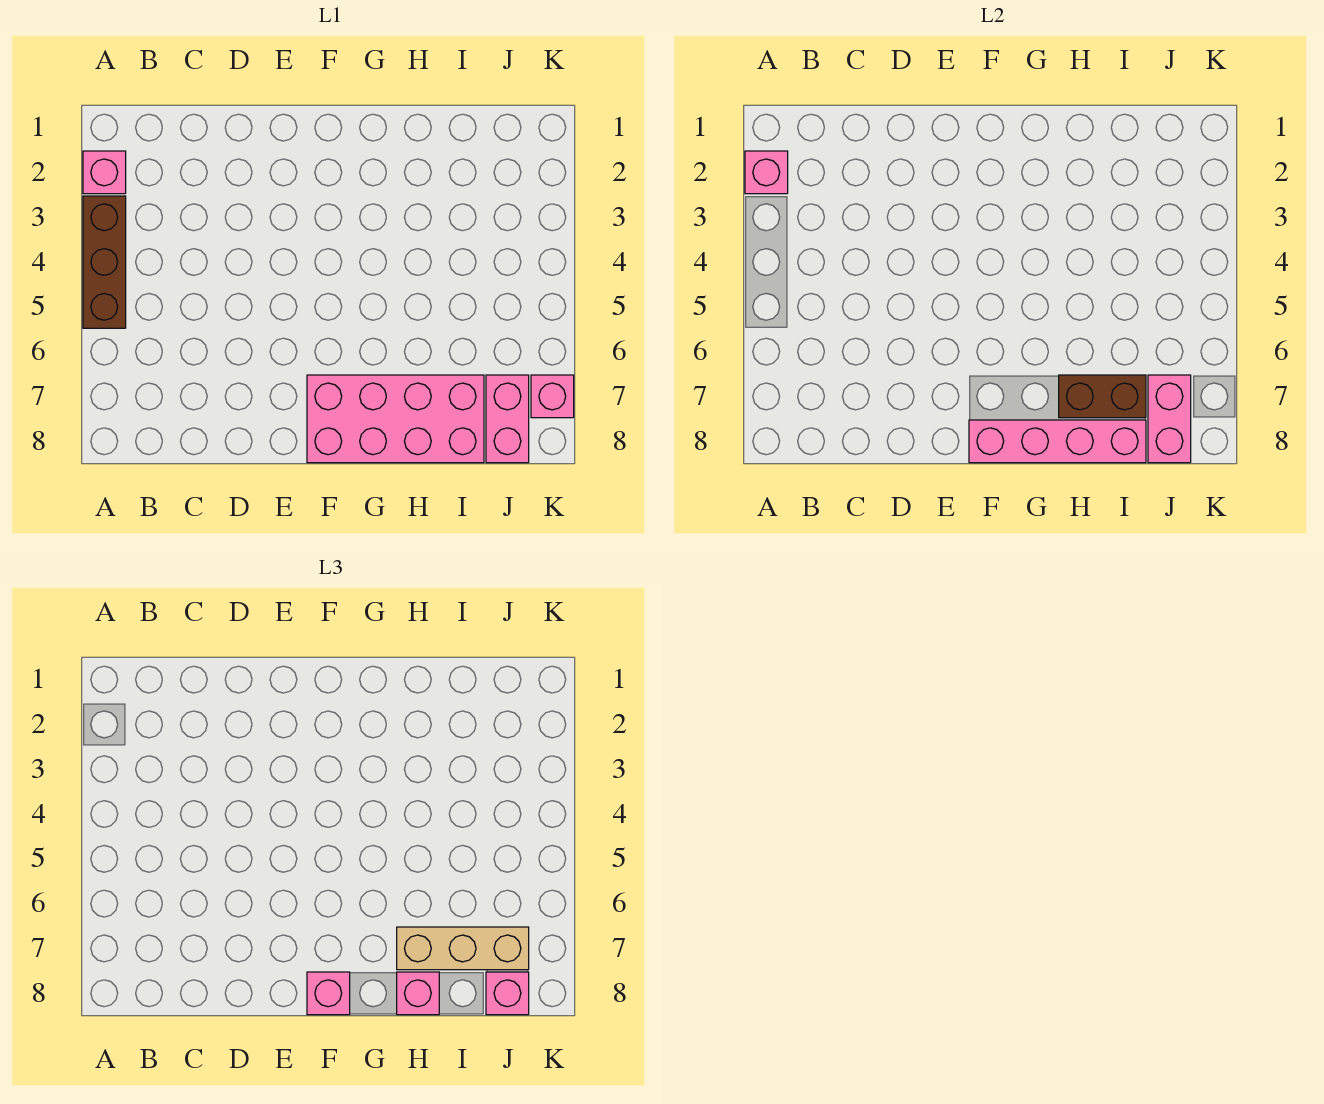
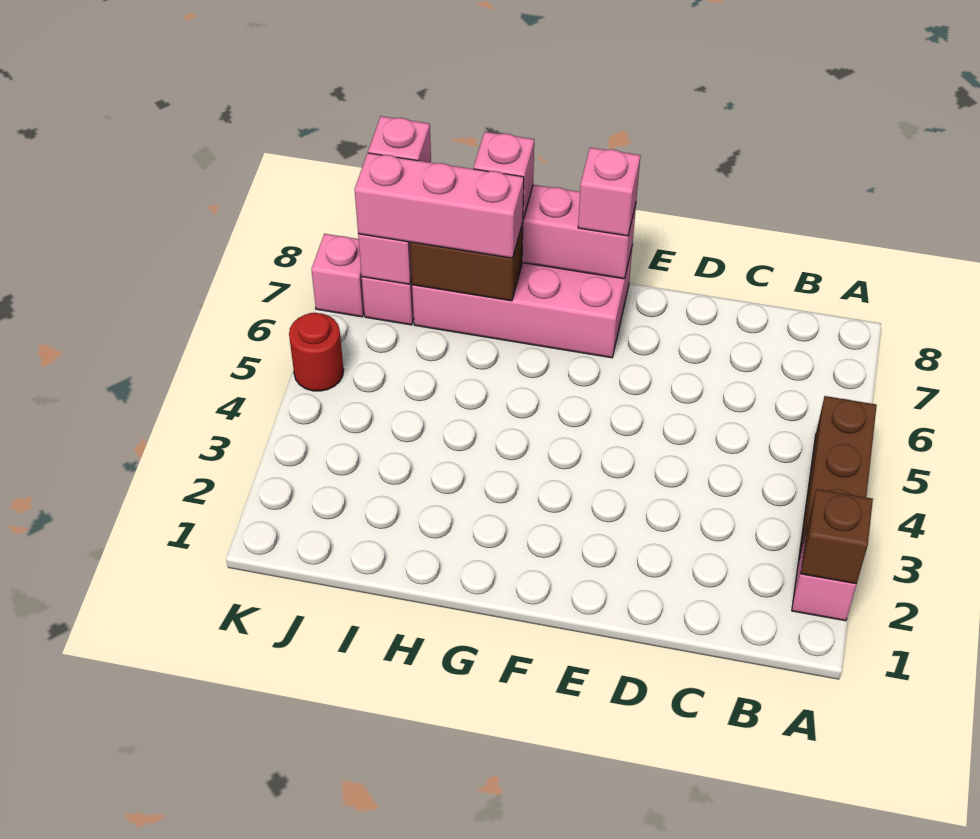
pink brick A2 level 2 -> brown brick A2 level 2
tan brick H7:J7 level 3 -> pink brick H7:J7 level 3
none -> red round brick K5 level 1

